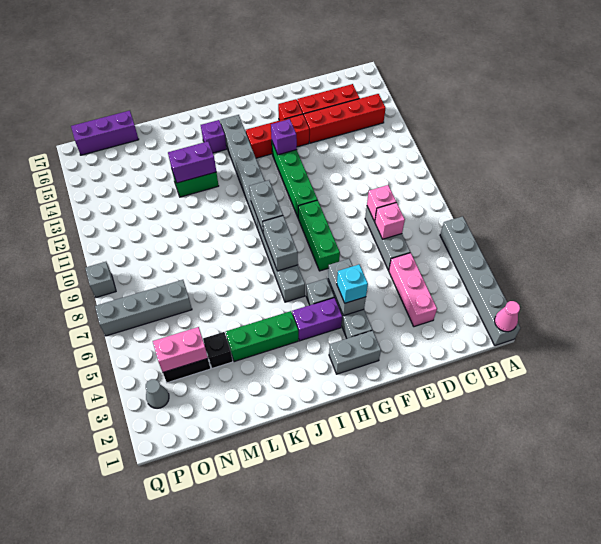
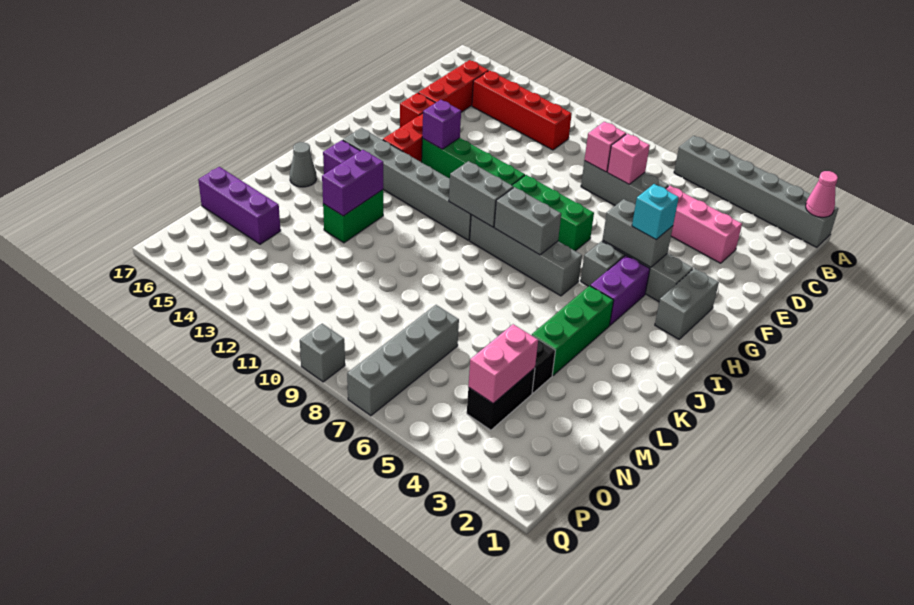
red brick B14:E14 level 1 -> red brick C11:C14 level 1
purple brick N17:P17 level 1 -> purple brick N15:N17 level 1
grey cone P3 level 1 -> grey cone K16 level 1

